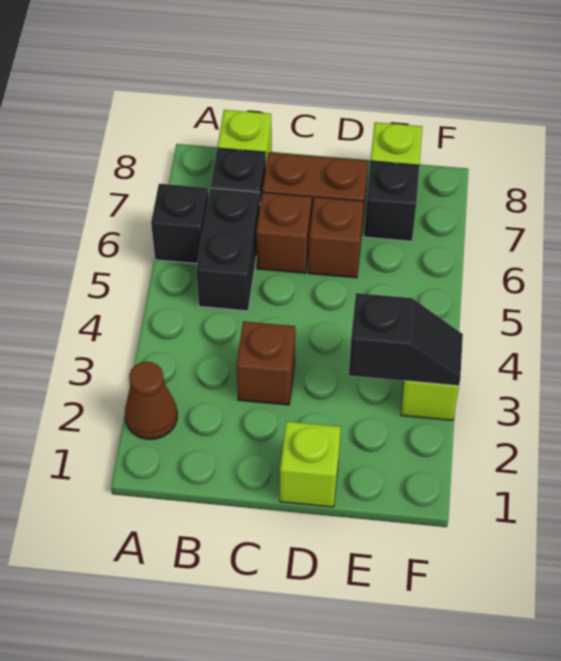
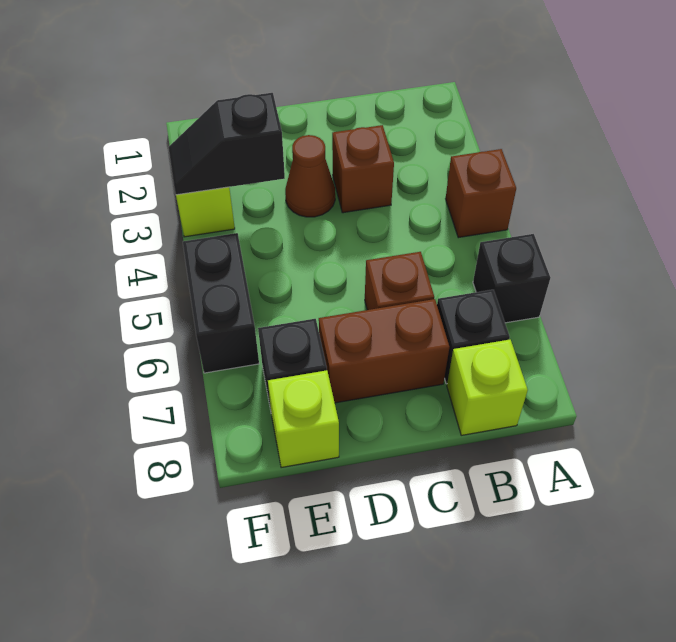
brown cone A2 level 1 -> brown cone D3 level 1
black brick B5:B6 level 1 -> black brick F5:F6 level 1
lime brick D1 level 1 -> none
brown brick D6 level 1 -> brown brick A4 level 1

